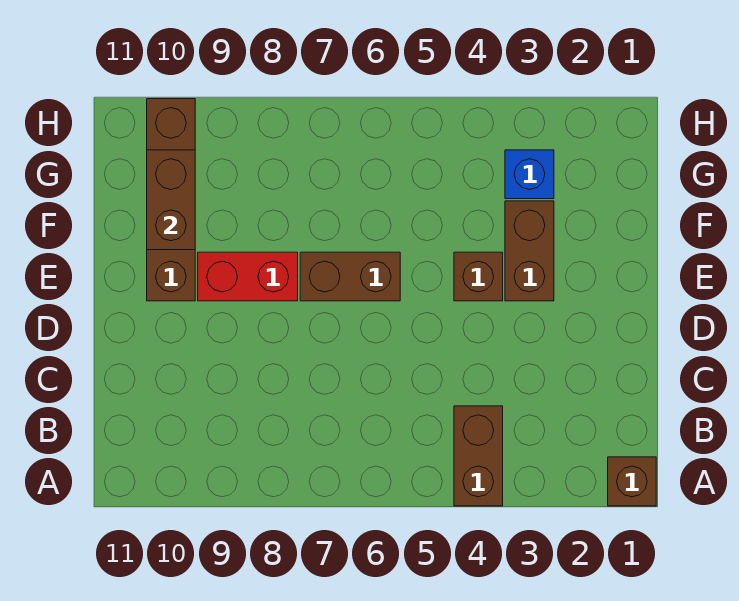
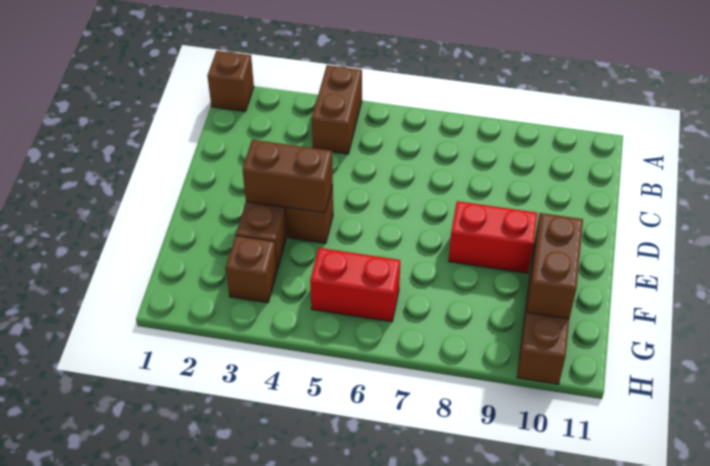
brown brick E6:E7 level 1 -> brown brick E3:E4 level 2
blue brick G3 level 1 -> brown brick G3 level 1
none -> red brick G5:G6 level 1

